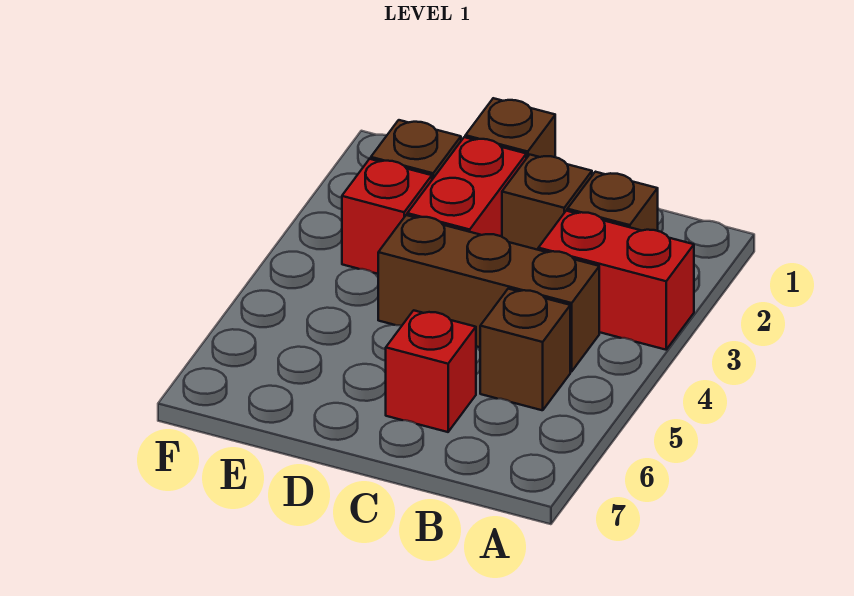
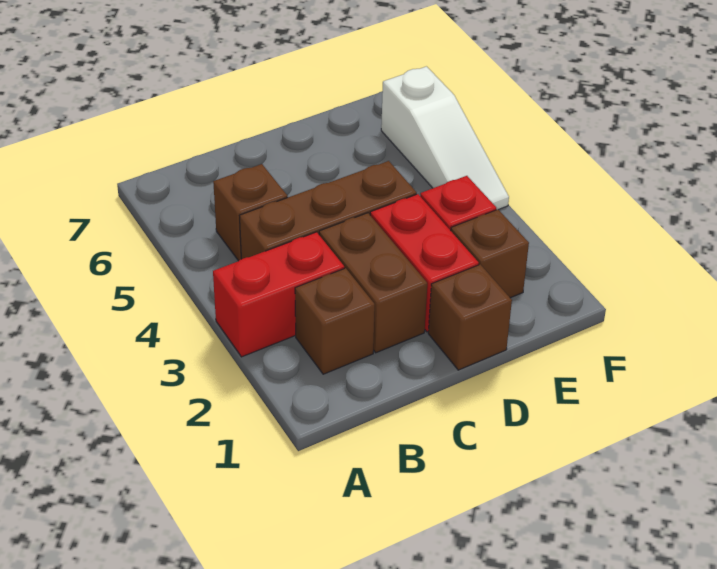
brown brick C2 level 1 -> brown brick C2:C3 level 1
red brick C6 level 1 -> none
none -> white slope F4:F6 level 1 top 6

